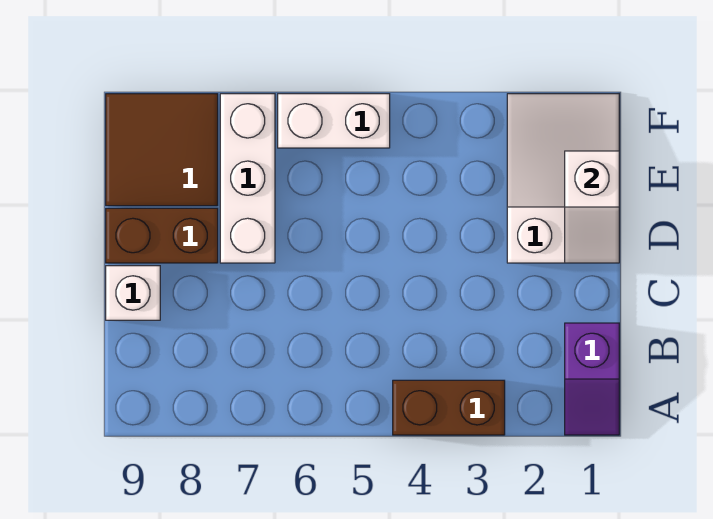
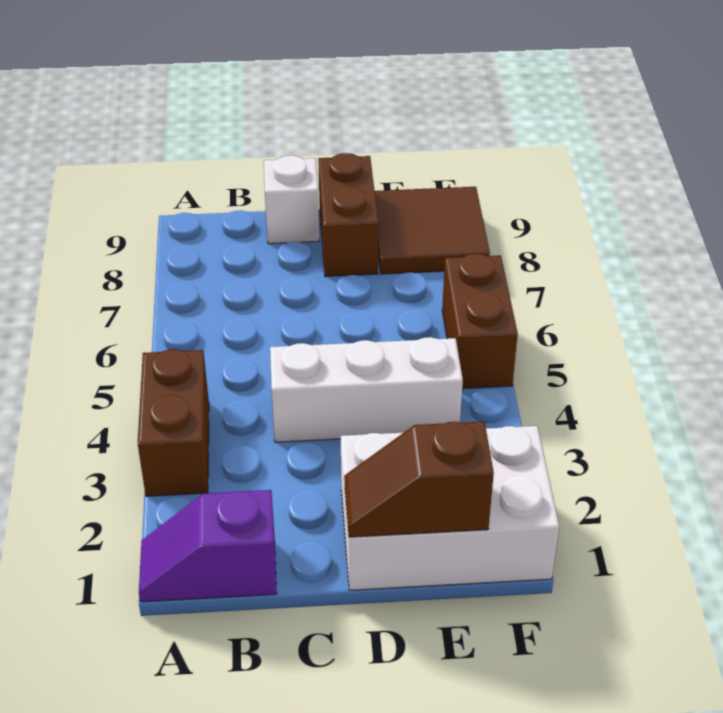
white slope D1:F2 level 1 top D -> white brick D1:F2 level 1
white slope D1:E1 level 2 top E -> brown slope D1:E1 level 2 top E
white brick D7:F7 level 1 -> white brick C4:E4 level 1
white brick F5:F6 level 1 -> brown brick F5:F6 level 1

